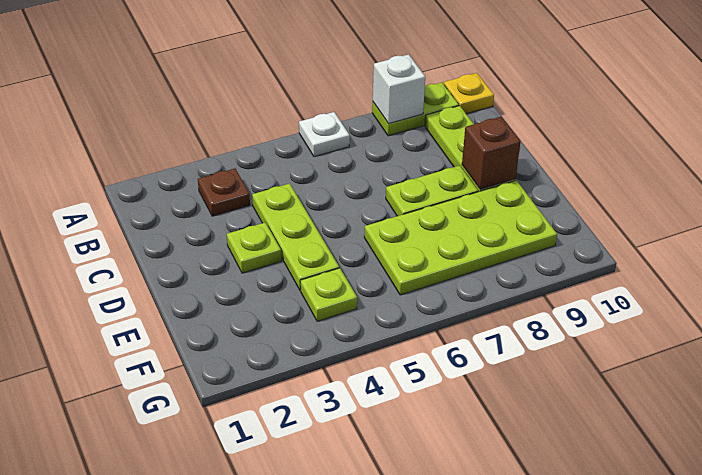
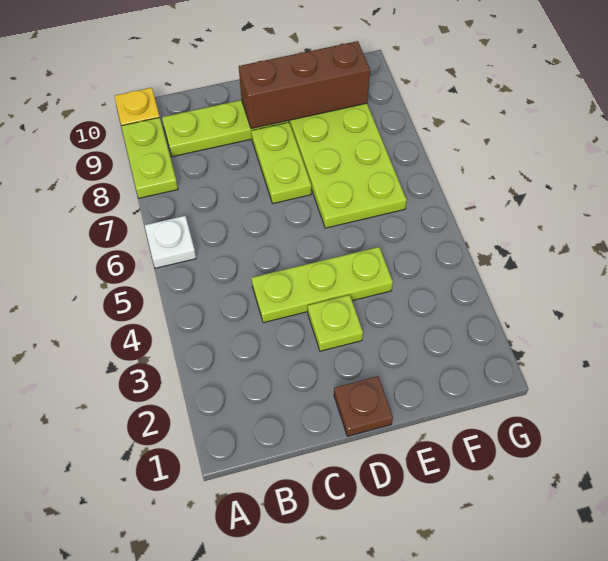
white brick A8 level 2 -> none
brown plate B3 level 1 -> brown plate D1 level 1
brown brick D9 level 2 -> brown brick D9:F9 level 2
lime plate F4 level 1 -> none

